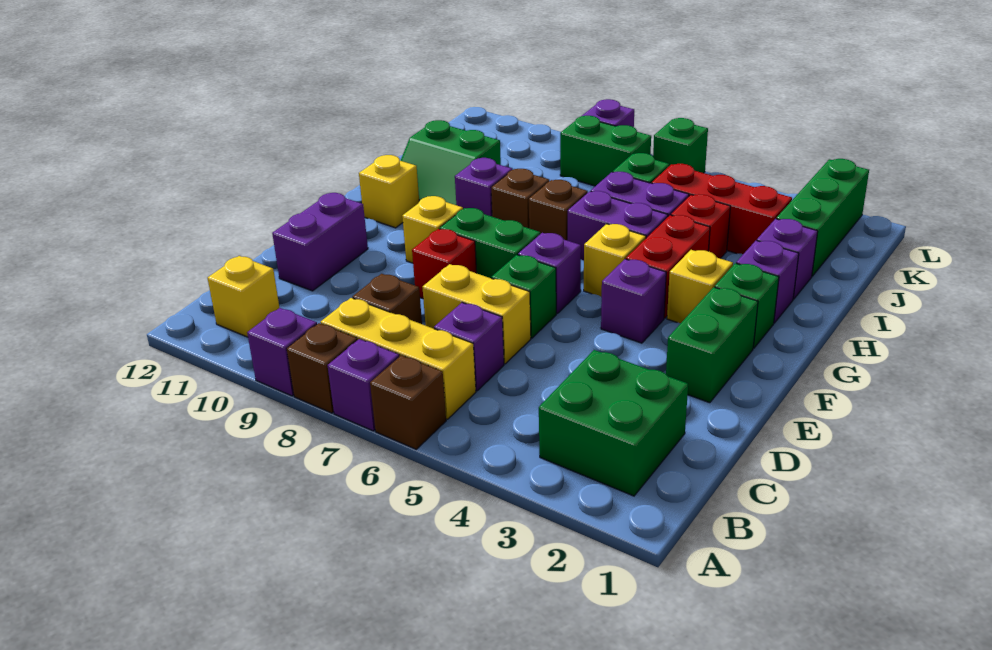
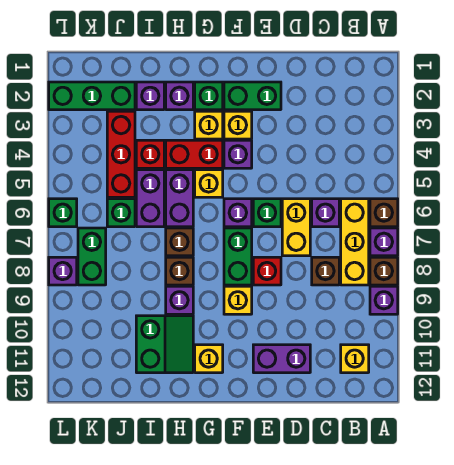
green brick B2:C3 level 1 -> none
none -> yellow brick F3 level 1

